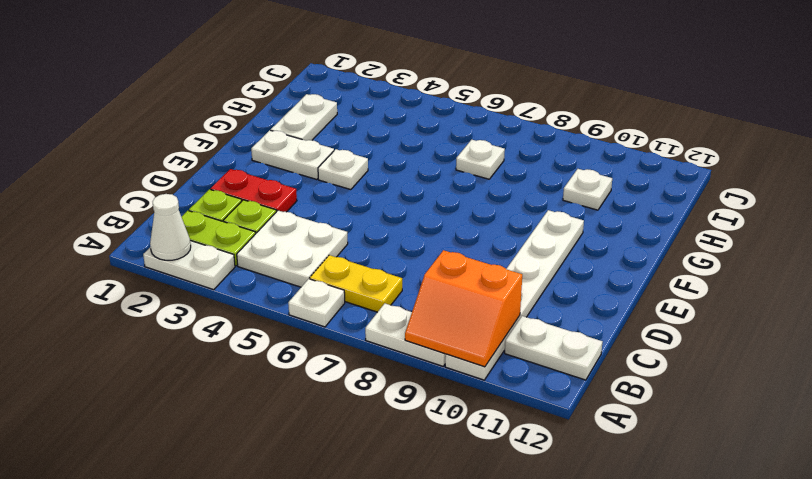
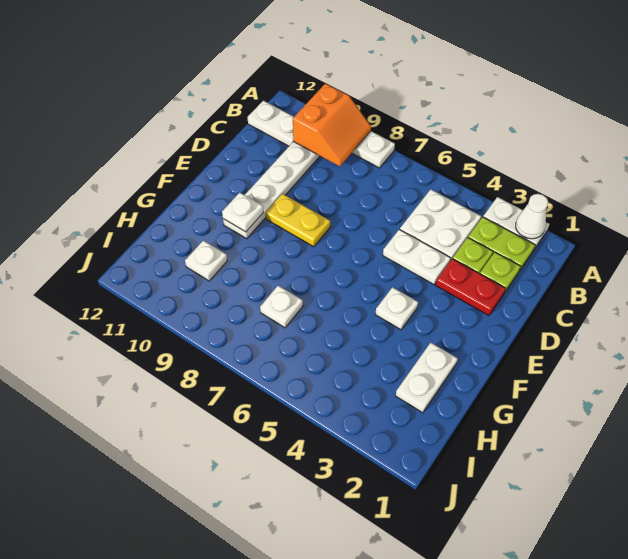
white plate A6 level 1 -> white plate F10 level 2
orange slope A9:B10 level 2 top B -> orange slope A9:B10 level 2 top 10
yellow plate B6:B7 level 1 -> yellow plate E8:E9 level 1
white plate F2:F3 level 1 -> white plate D4:D5 level 1

